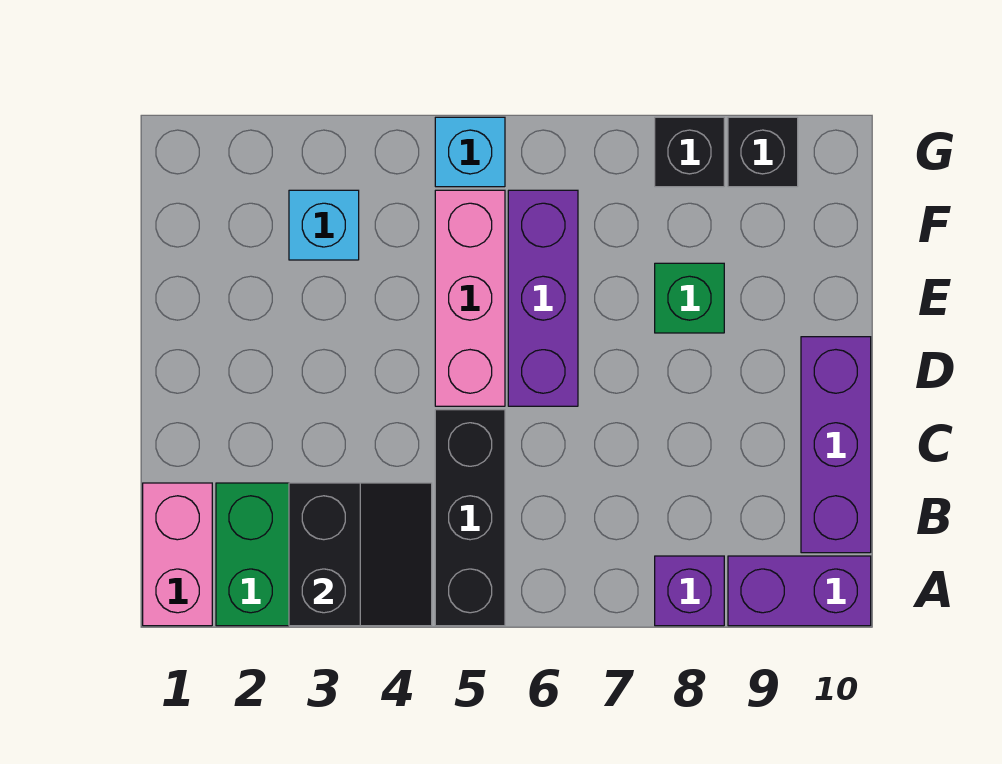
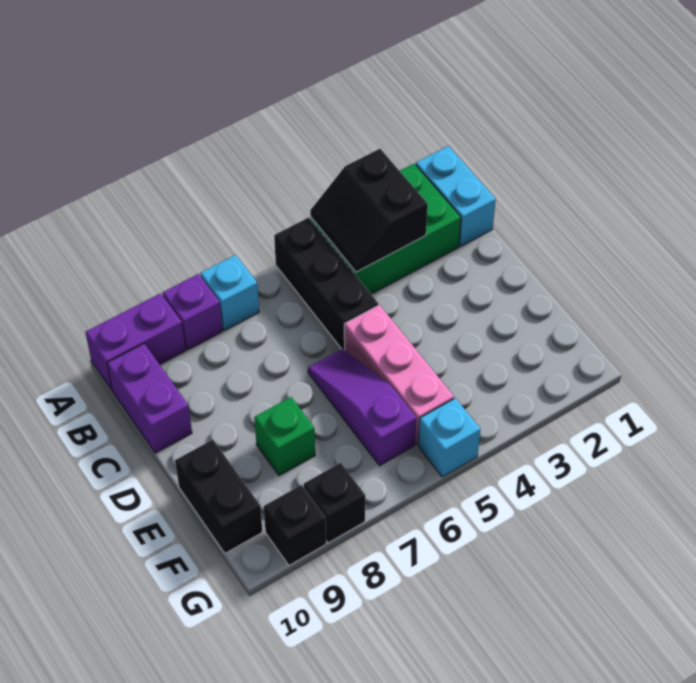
pink brick A1:B1 level 1 -> cyan brick A1:B1 level 1
purple brick B10:D10 level 1 -> purple brick B10:C10 level 1
purple brick D6:F6 level 1 -> purple slope D6:F6 level 1 top F
none -> black brick E10:F10 level 1
cyan brick F3 level 1 -> cyan brick A7 level 1

